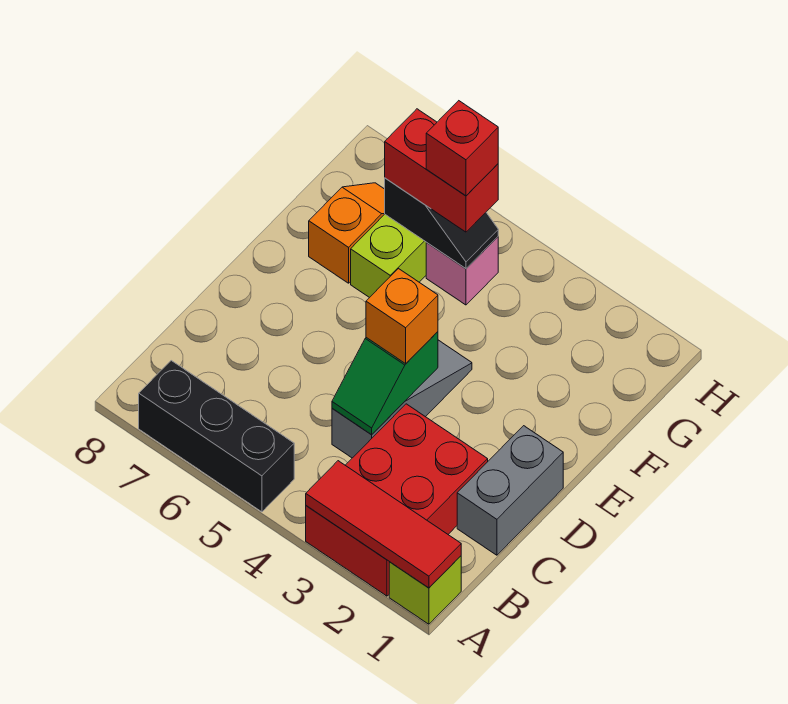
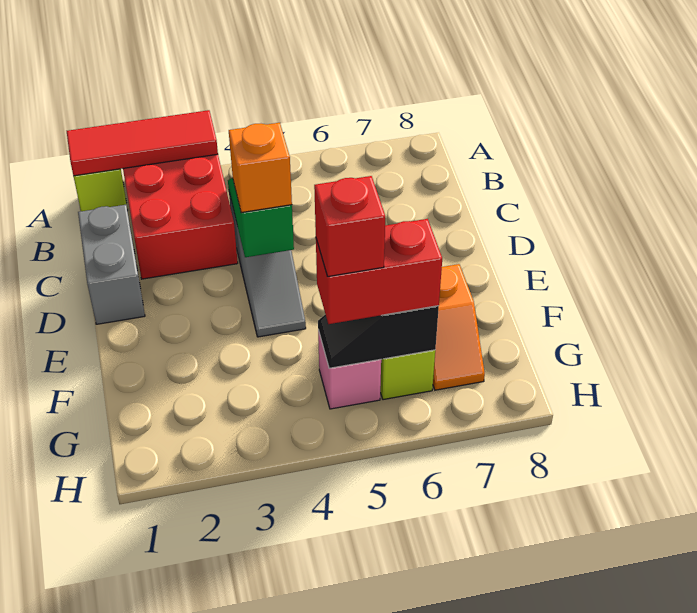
black brick A5:A7 level 1 -> none

